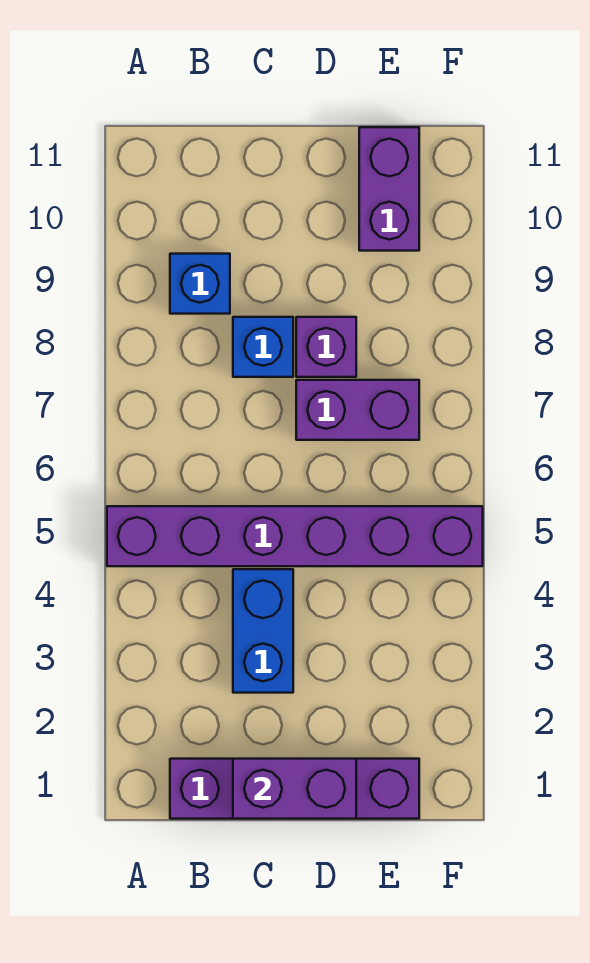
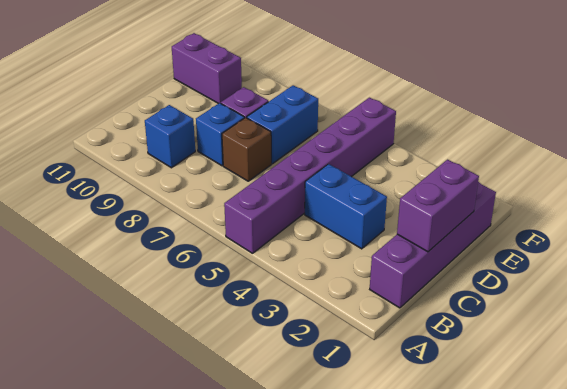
none -> brown brick C7 level 1
purple brick D7:E7 level 1 -> blue brick D7:E7 level 1

